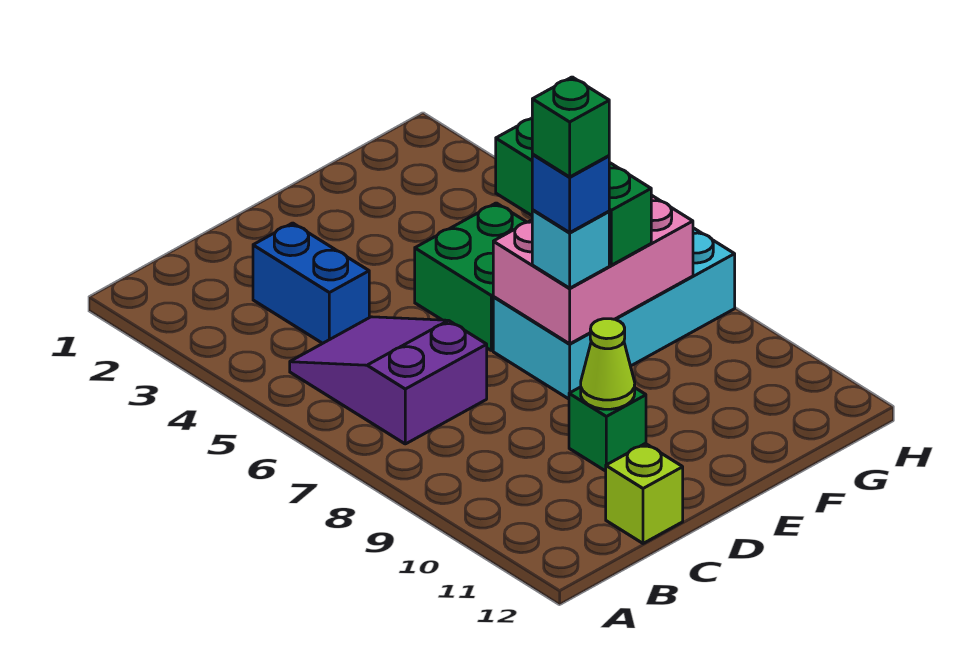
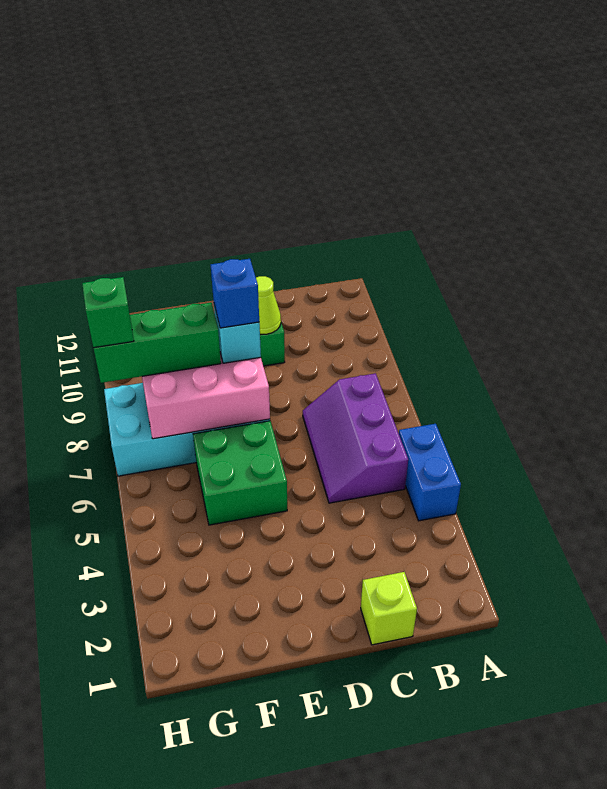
purple slope B5:C7 level 1 top 7 -> purple slope B5:C7 level 1 top B
blue brick C3:C4 level 1 -> blue brick A4:A5 level 1
lime brick C12 level 1 -> lime brick C1 level 1
green brick E8 level 5 -> green brick H8 level 4
green brick F6:F8 level 3 -> green brick F8:H8 level 3

